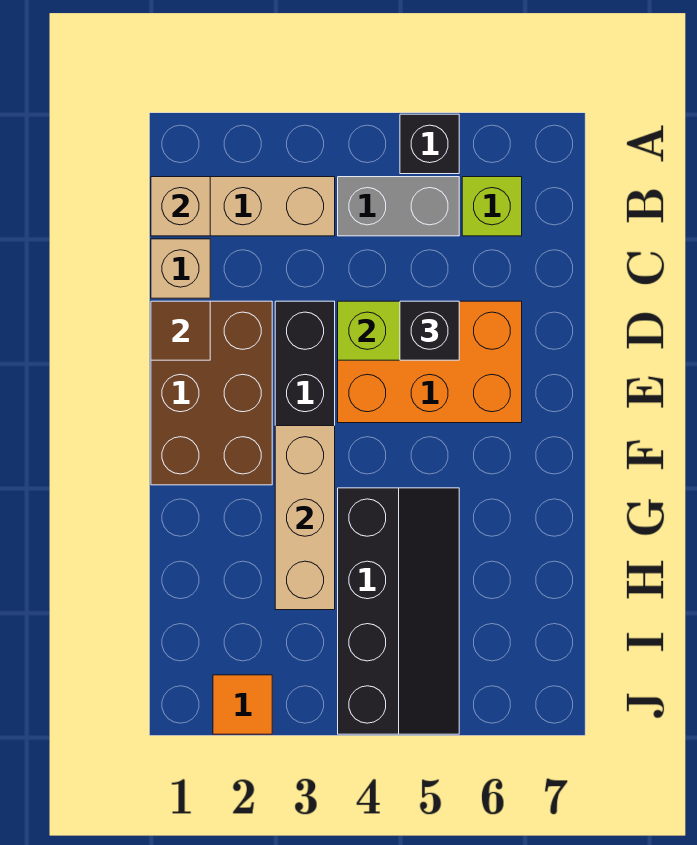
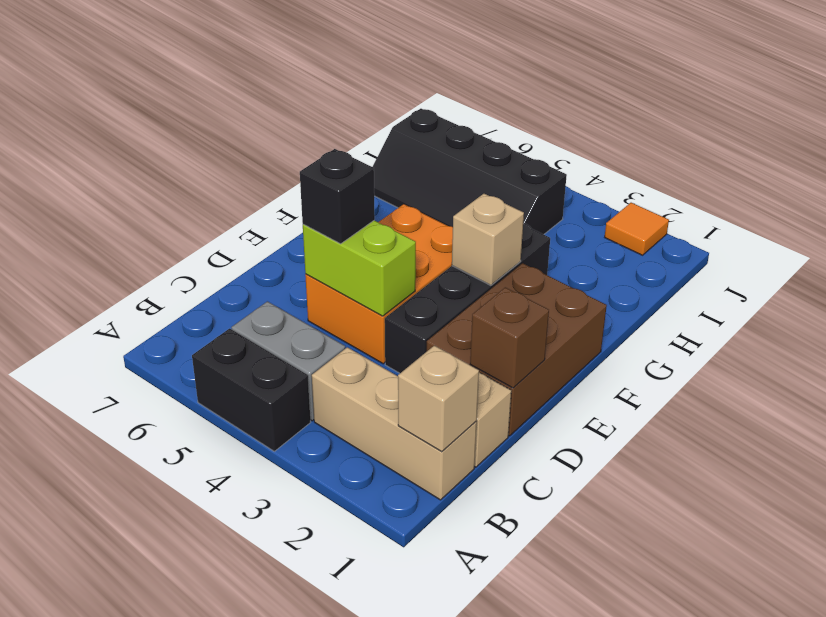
black brick A5 level 1 -> black brick A4:A5 level 1
lime brick B6 level 1 -> none
brown tile D1 level 2 -> brown brick D1 level 2
orange brick D4:E6 level 1 -> orange brick D4:F5 level 1
tan brick F3:H3 level 2 -> tan brick F3 level 2
black slope G4:J5 level 1 top 4 -> black slope H4:I7 level 1 top I

